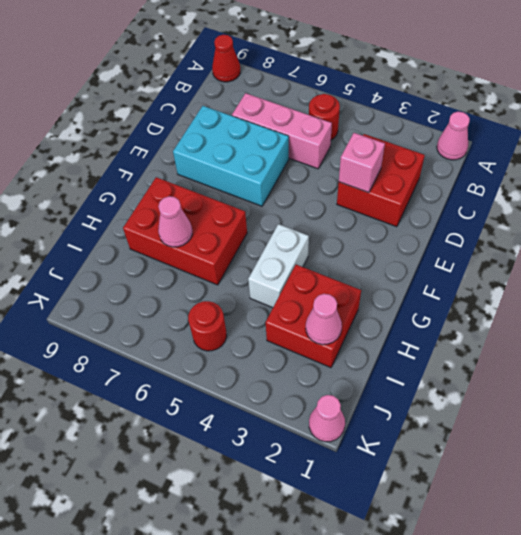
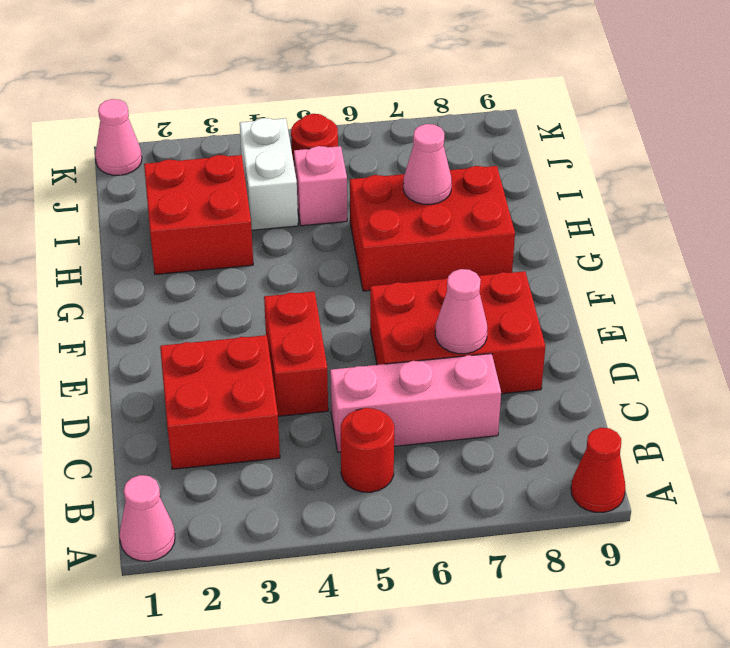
pink brick D3 level 2 -> pink brick I5 level 1
none -> red brick D4:E4 level 1
cyan brick D6:E8 level 1 -> red brick D6:E8 level 1
white brick G4:H4 level 1 -> white brick I4:J4 level 1
pink cone I2 level 2 -> pink cone D7 level 2

